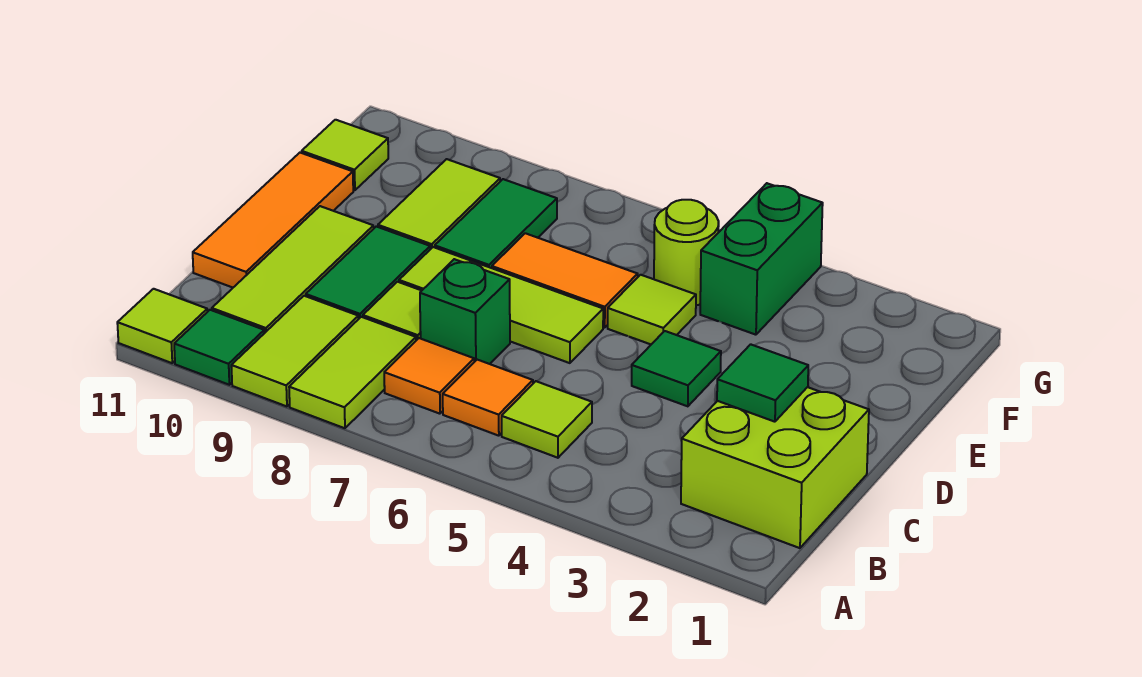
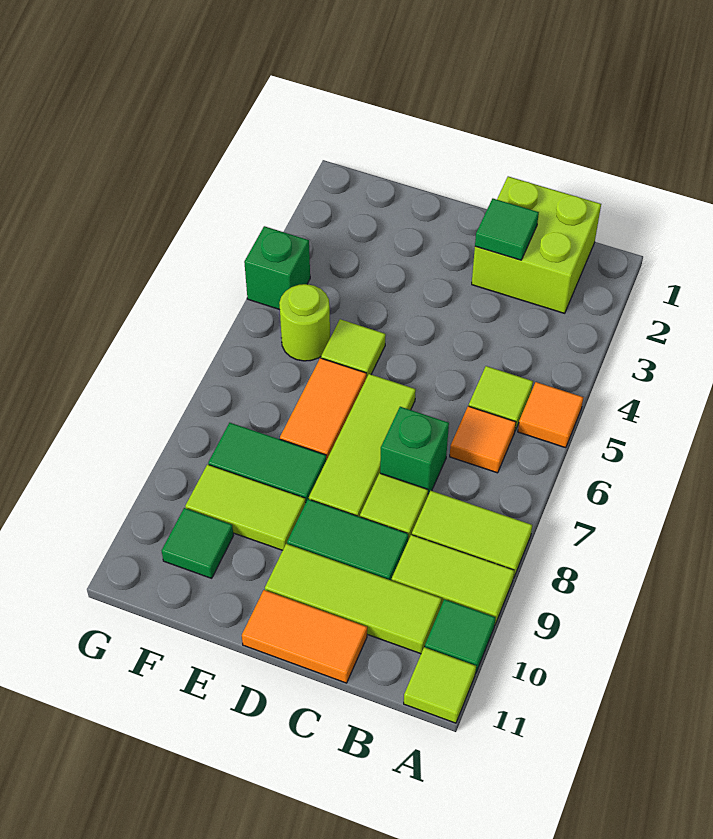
orange tile B7 level 1 -> orange tile A5 level 1
orange tile C11:E11 level 1 -> orange tile C11:D11 level 1
green tile D4 level 1 -> green tile F10 level 1
green brick F4:G4 level 1 -> green brick G4 level 1
lime tile F11 level 1 -> none

